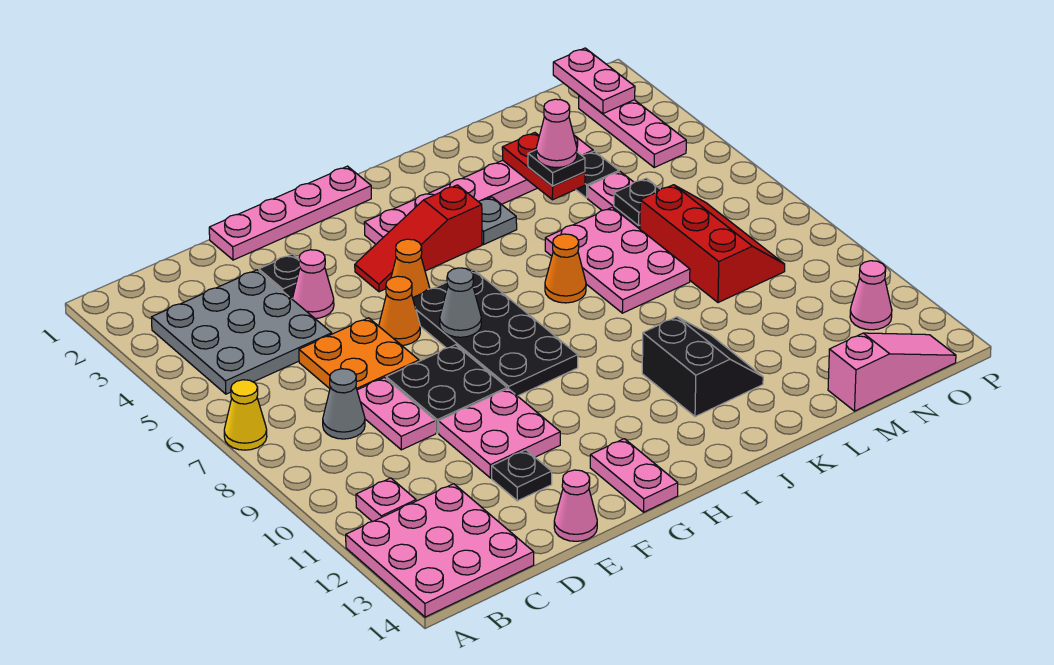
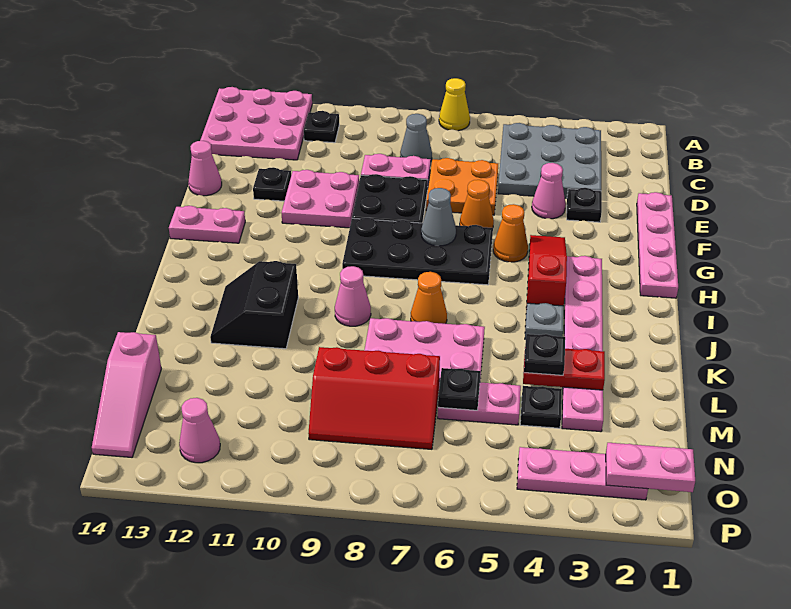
pink plate B11 level 1 -> black plate B11 level 1
black slope J11:K12 level 1 top J -> black slope J11:K12 level 1 top 11
pink cone L4 level 4 -> pink cone J9 level 1

